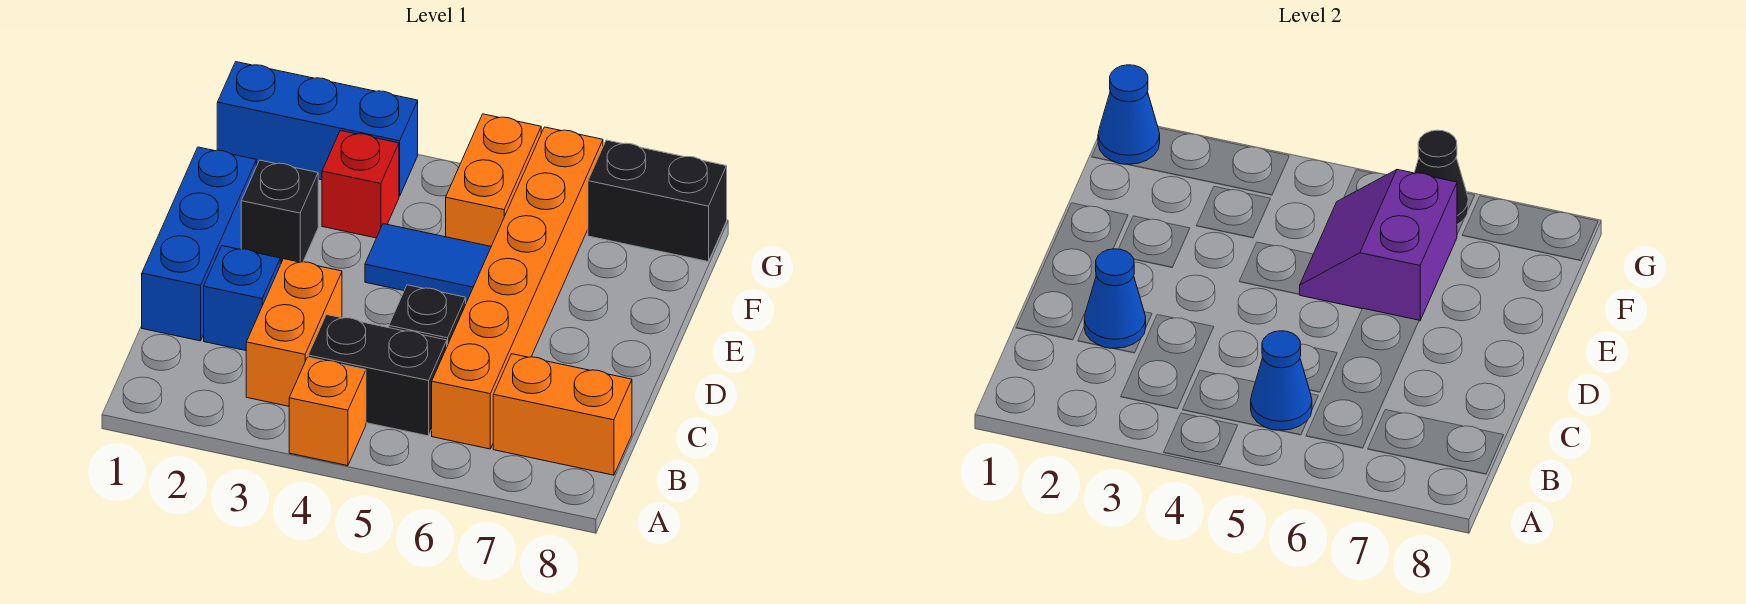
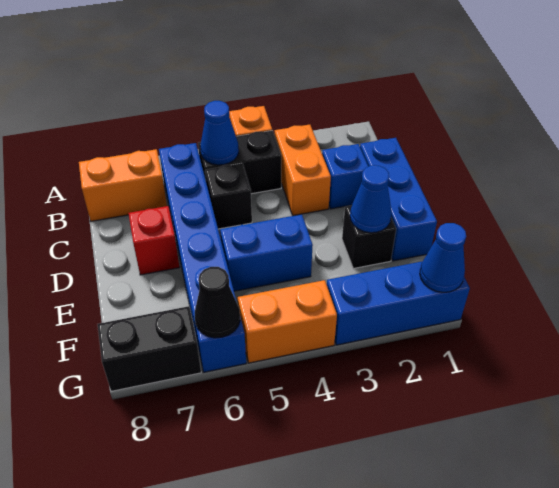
orange brick B6:G6 level 1 -> blue brick B6:G6 level 1
blue cone C2 level 2 -> blue cone E2 level 2
blue tile E4:E5 level 1 -> blue brick E4:E5 level 1
purple slope E5:F6 level 2 top 6 -> none
red brick F3 level 1 -> red brick D7 level 1
orange brick F5:G5 level 1 -> orange brick G4:G5 level 1

